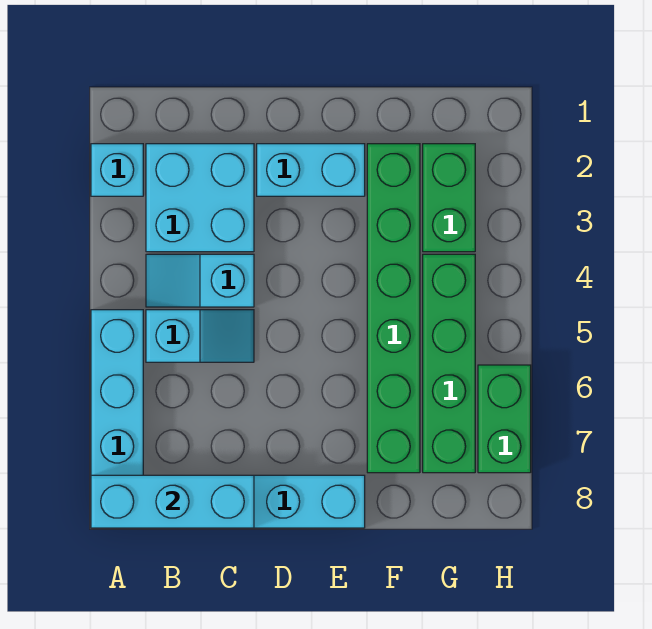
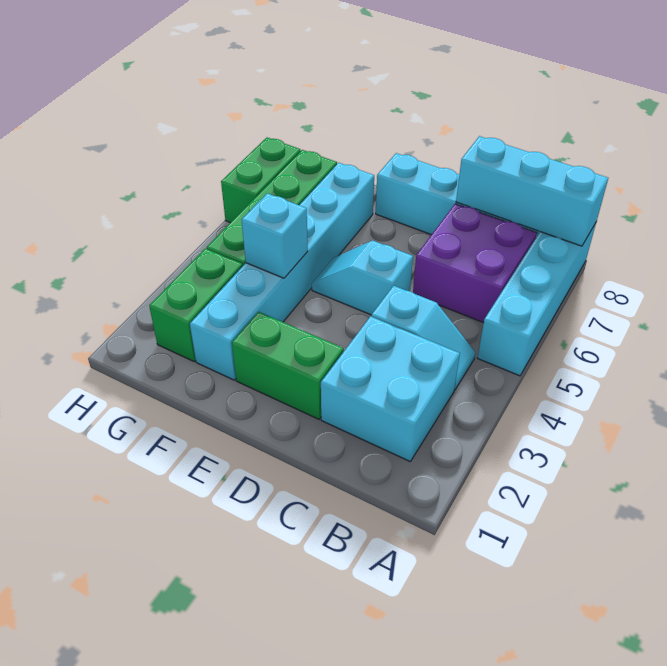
cyan brick A2 level 1 -> cyan brick F4 level 2
cyan slope B5:C5 level 1 top B -> cyan slope D5:E5 level 1 top D
none -> purple brick B6:C7 level 1
cyan brick D2:E2 level 1 -> green brick D2:E2 level 1
green brick F2:F7 level 1 -> cyan brick F2:F7 level 1

